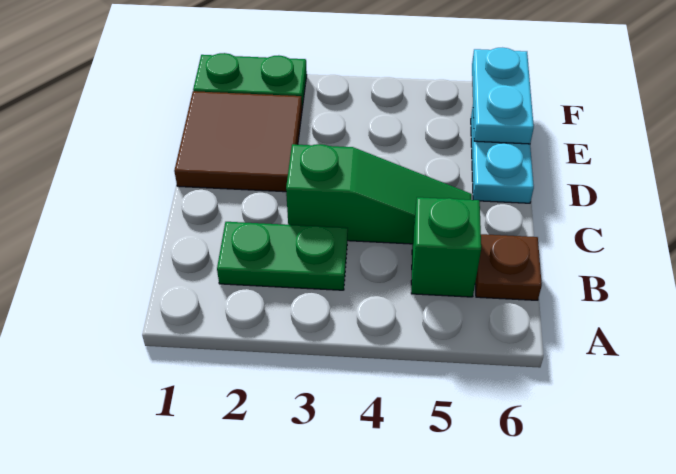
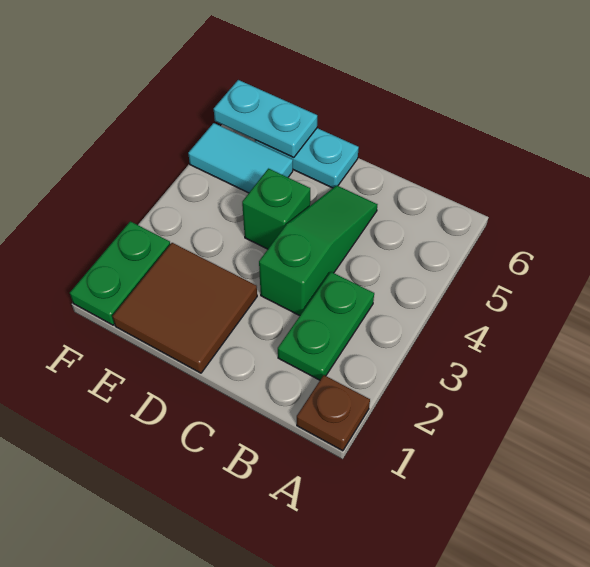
green brick B5 level 1 -> green brick D4 level 1
brown plate B6 level 1 -> brown plate A1 level 1
none -> cyan tile E5:F5 level 1

